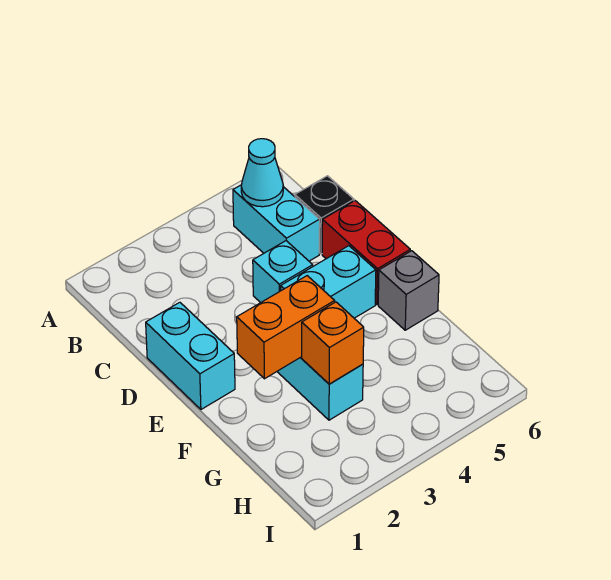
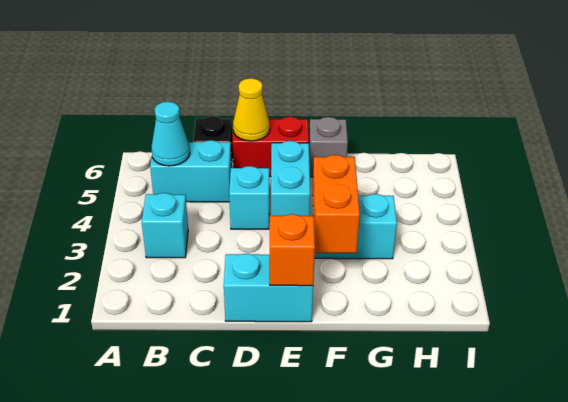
none -> cyan brick B3 level 1
none -> yellow cone D6 level 2
orange brick G3 level 2 -> orange brick E1 level 2

